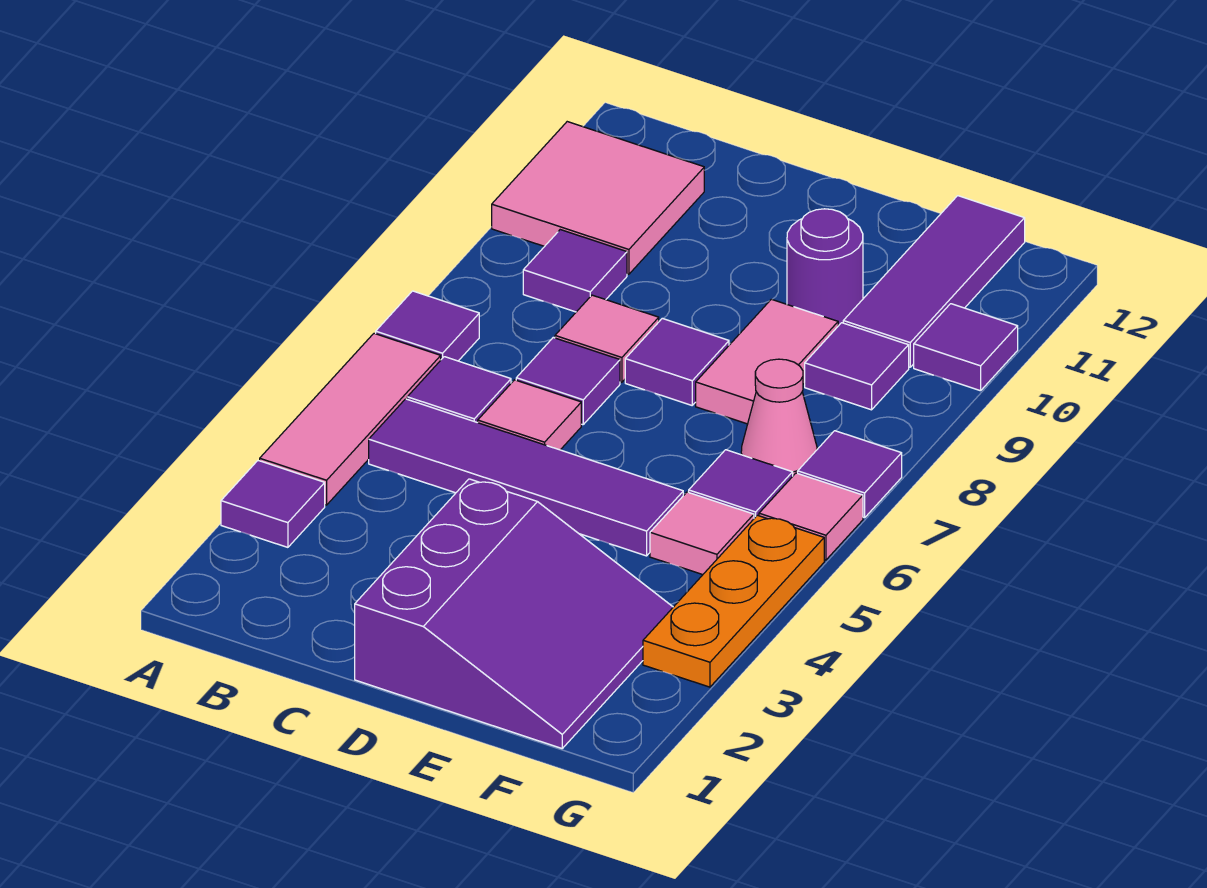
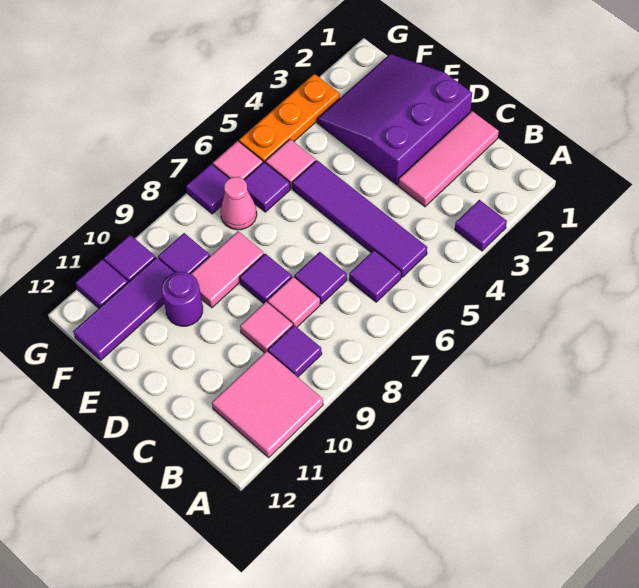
pink tile A4:A6 level 1 -> pink tile C1:C3 level 1
purple tile A7 level 1 -> purple tile G11 level 1
pink tile C6 level 1 -> pink tile C9 level 1

